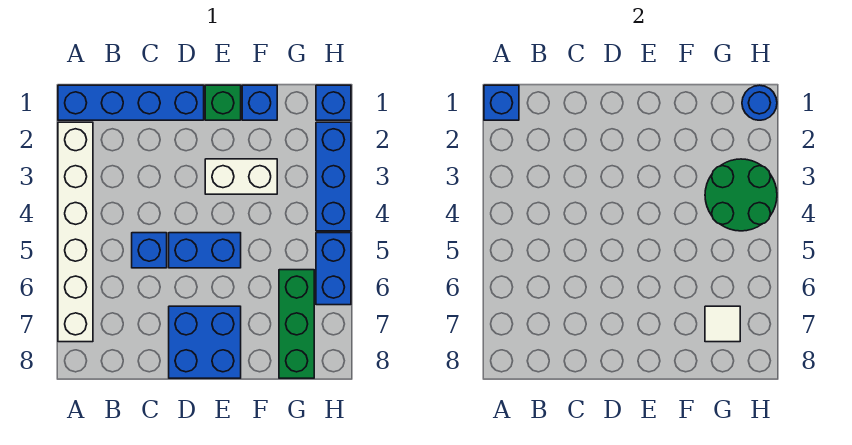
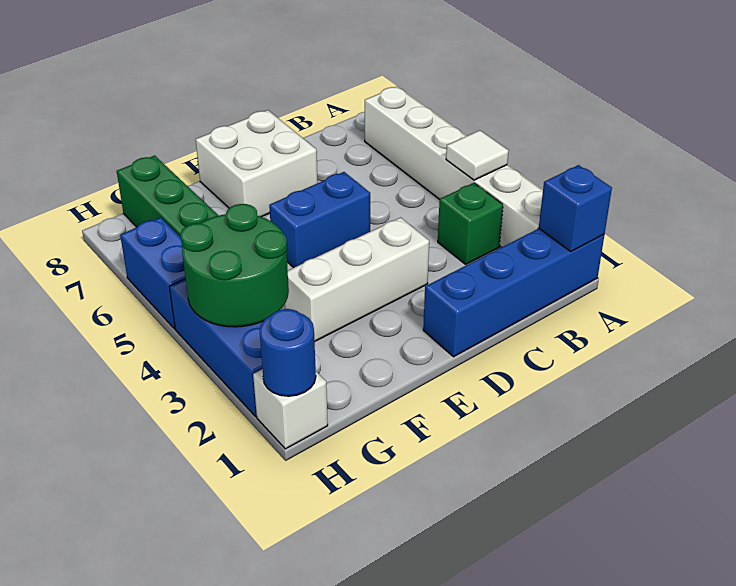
blue brick C5 level 1 -> none
blue brick D7:E8 level 1 -> white brick D7:E8 level 1
green brick E1 level 1 -> green brick B3 level 1
white brick E3:F3 level 1 -> white brick D3:F3 level 1
blue brick F1 level 1 -> none
white tile G7 level 2 -> white tile A4 level 2
blue brick H1 level 1 -> white brick H1 level 1

